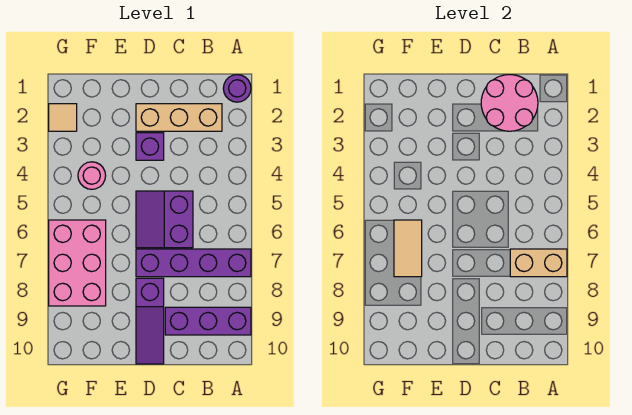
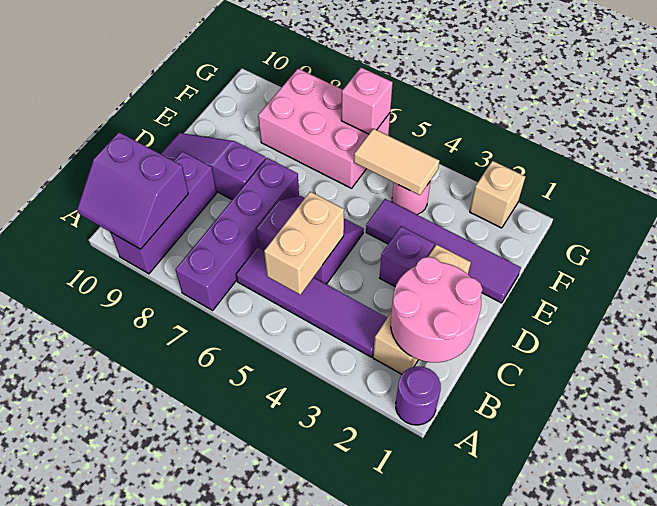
tan brick A7:B7 level 2 -> tan brick B5:C5 level 2
none -> purple slope A9:B10 level 2 top B
none -> purple tile B3:B6 level 1
none -> purple tile E1:E4 level 1
tan tile F6:F7 level 2 -> tan tile F4:F5 level 2
tan tile G2 level 1 -> tan brick G2 level 1
none -> pink brick G6 level 2

